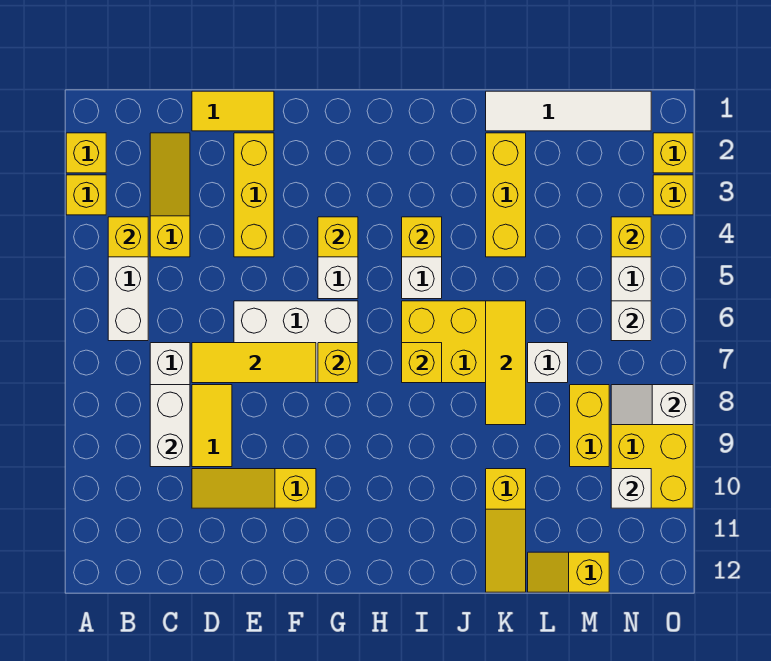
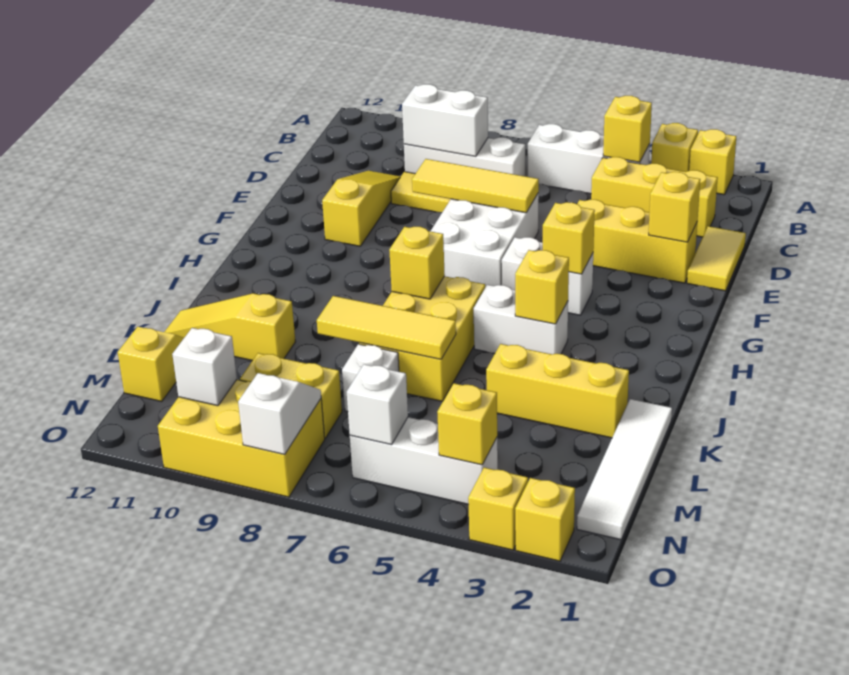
yellow slope C2:C4 level 1 top 4 -> yellow brick C2:C4 level 1
yellow tile D7:F7 level 2 -> yellow tile E6:E8 level 2
yellow brick G7 level 2 -> yellow brick E2 level 2

